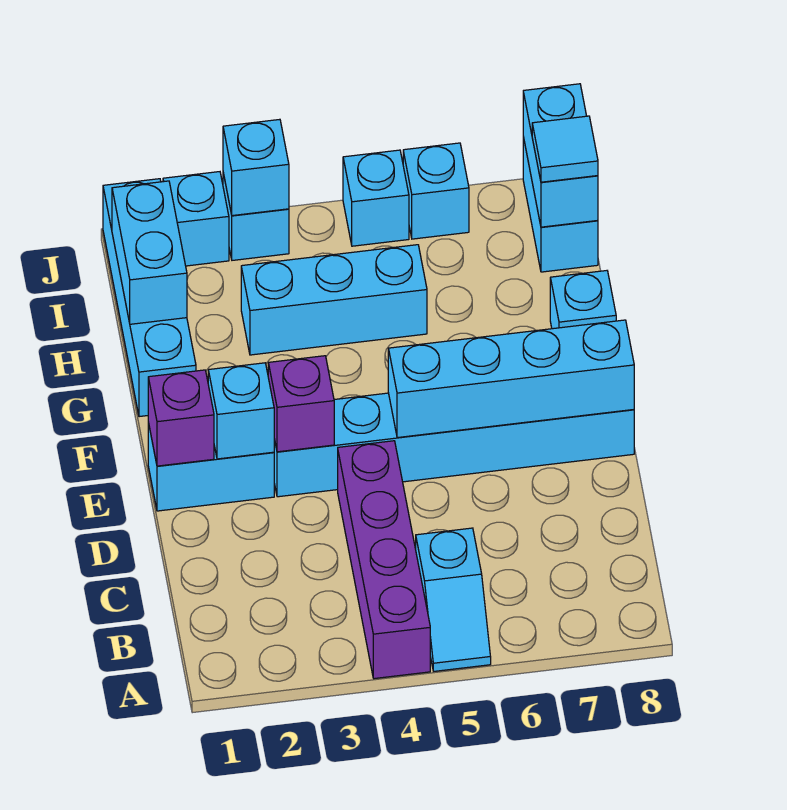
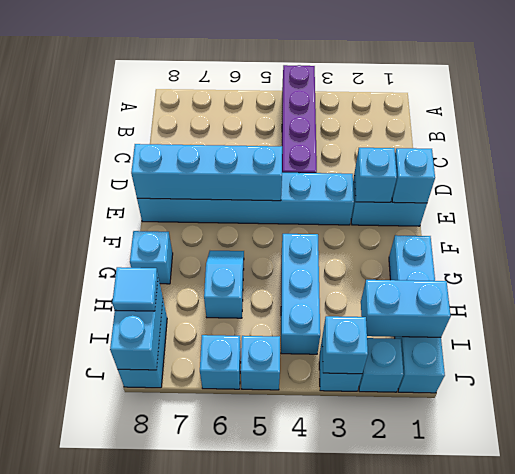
cyan slope A5:B5 level 1 top B -> cyan slope G6:H6 level 1 top H
purple brick E1 level 2 -> cyan brick E1 level 2
purple brick E3 level 2 -> none
cyan brick H1:I1 level 2 -> cyan brick I1:I2 level 2
cyan brick H3:H5 level 1 -> cyan brick G4:I4 level 1

